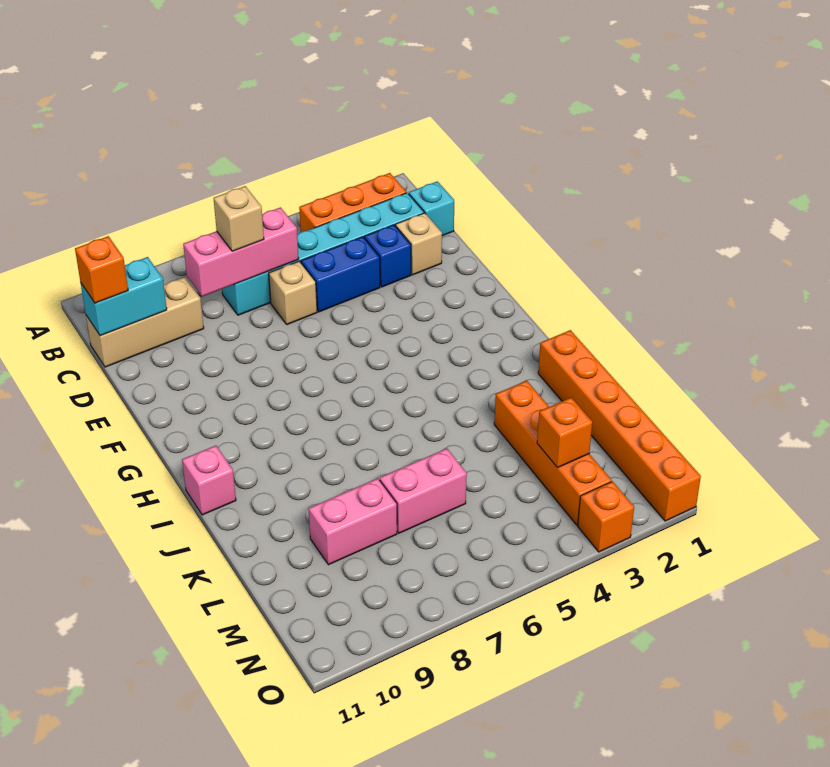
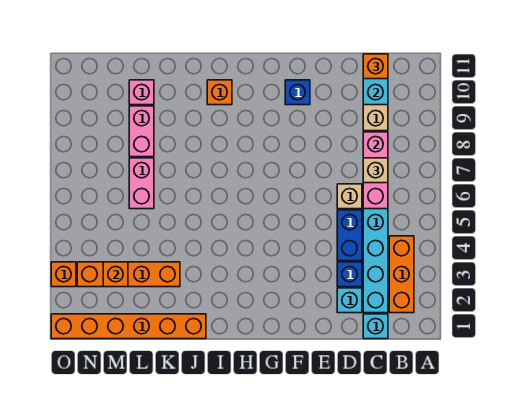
tan brick D2 level 1 -> cyan brick D2 level 1
none -> blue brick F10 level 1
none -> orange brick I10 level 1
pink brick I11 level 1 -> pink brick L10 level 1

